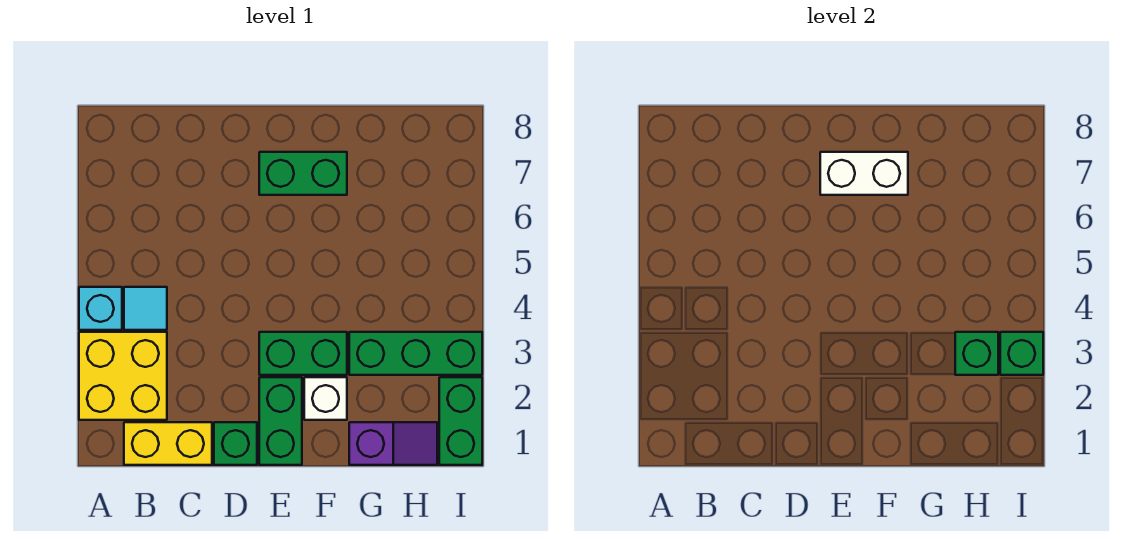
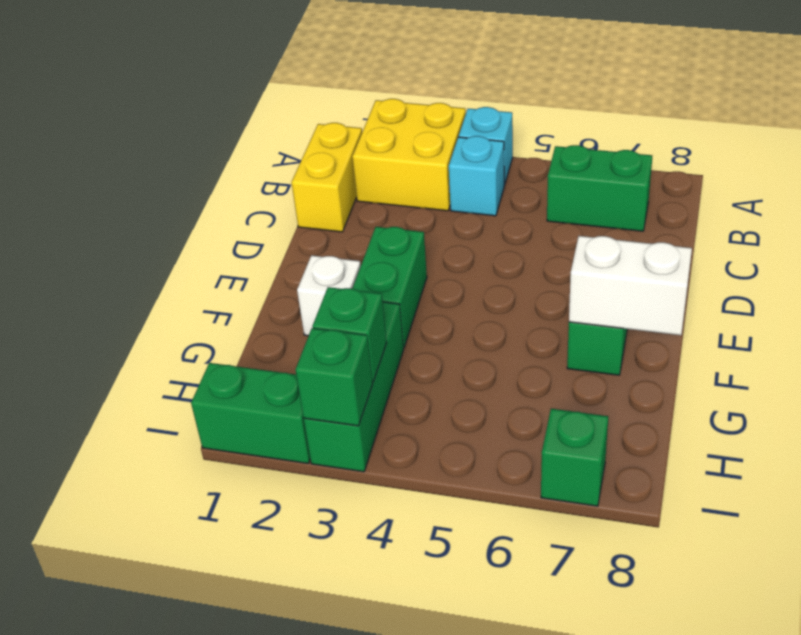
cyan tile B4 level 1 -> cyan brick B4 level 1
green brick D1 level 1 -> green brick I7 level 1
green brick E1:E2 level 1 -> green brick B6:B7 level 1
white brick E7:F7 level 2 -> white brick F7:F8 level 2
purple slope G1:H1 level 1 top G -> none

